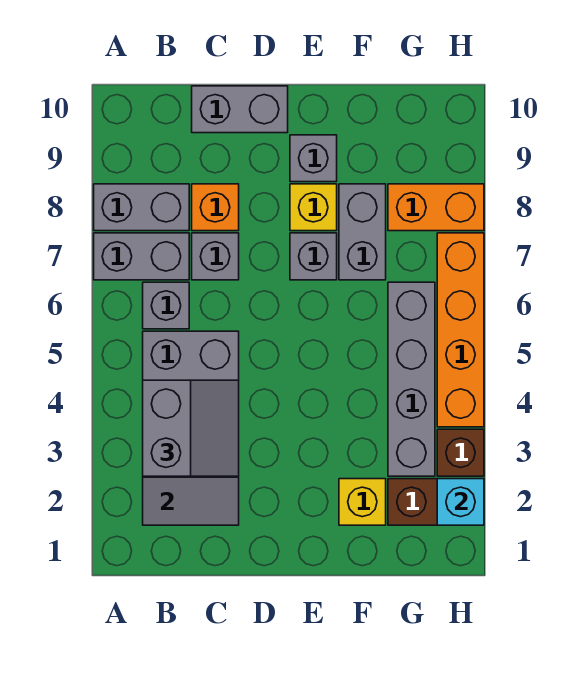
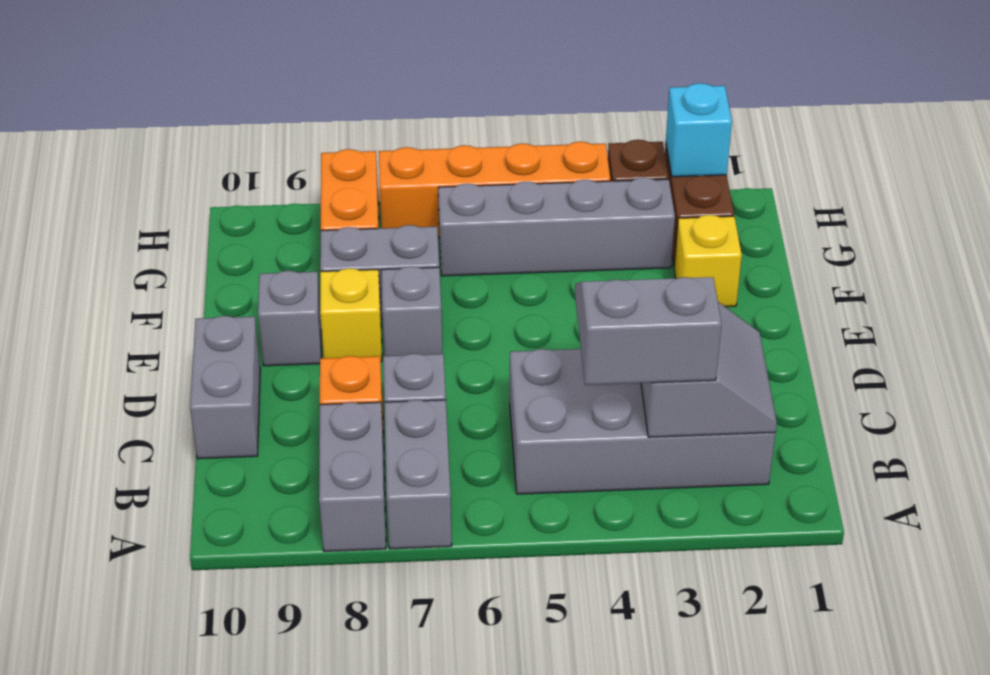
grey brick B6 level 1 -> none

